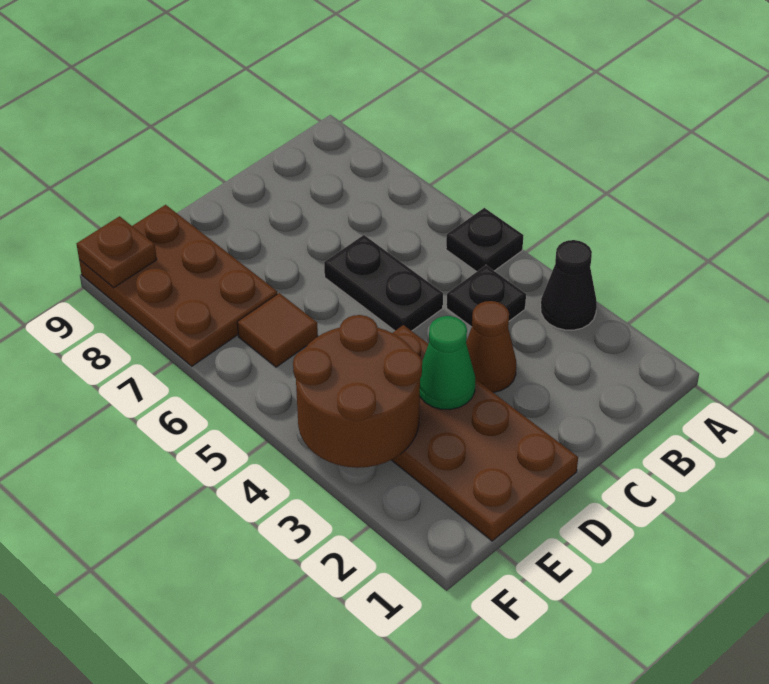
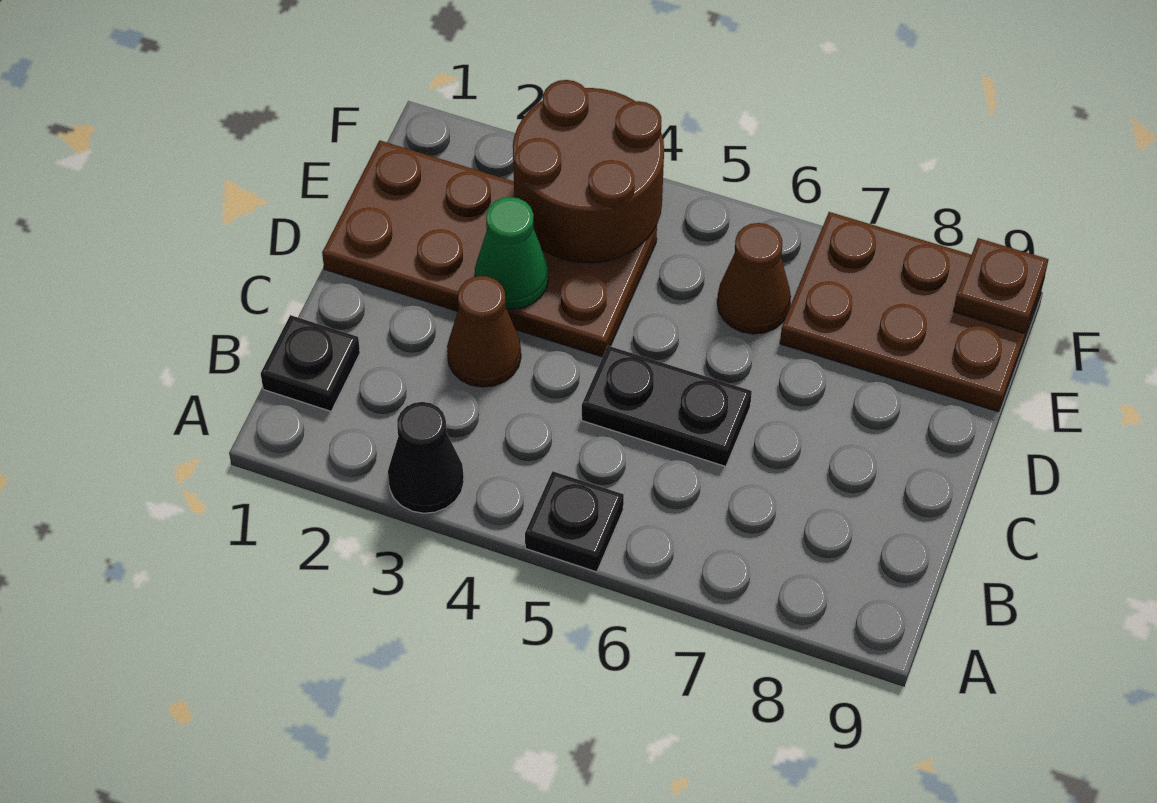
black plate B4 level 1 -> black plate B1 level 1
brown tile E6 level 1 -> brown cone E6 level 1

